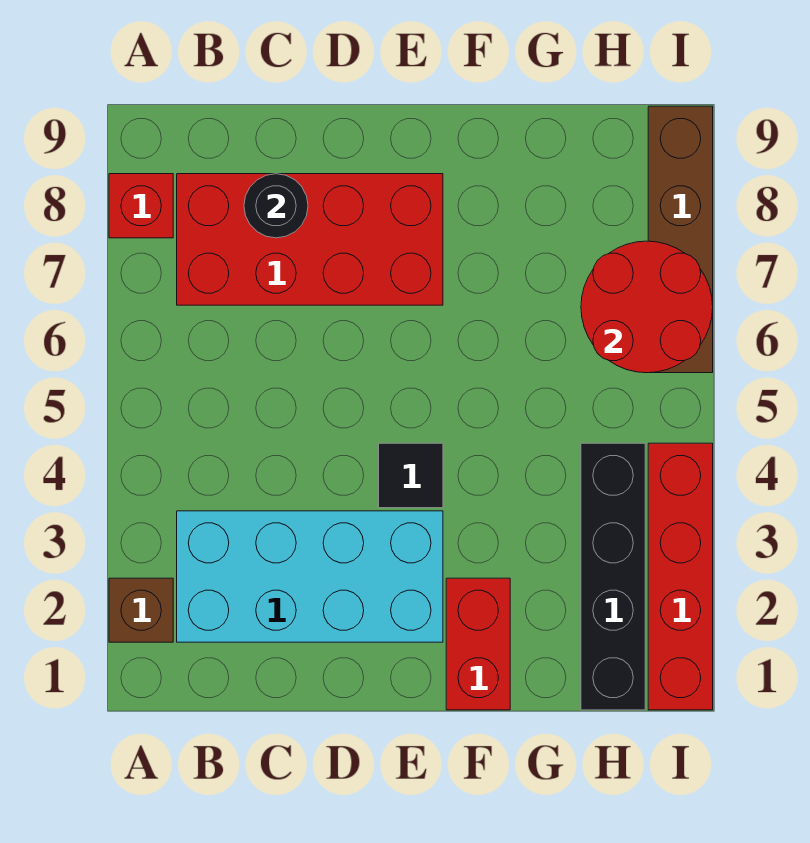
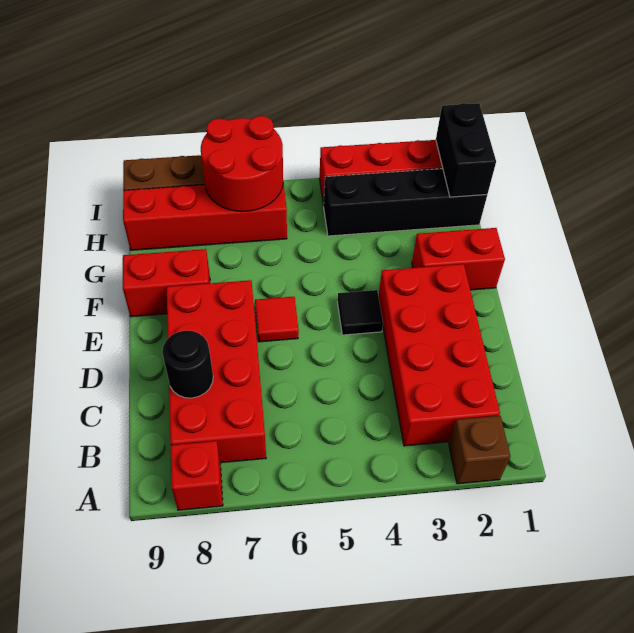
cyan brick B2:E3 level 1 -> red brick B2:E3 level 1
none -> red tile E6 level 1
none -> red brick F8:F9 level 1
none -> black brick H1:I1 level 2
none -> red brick H6:H9 level 1

